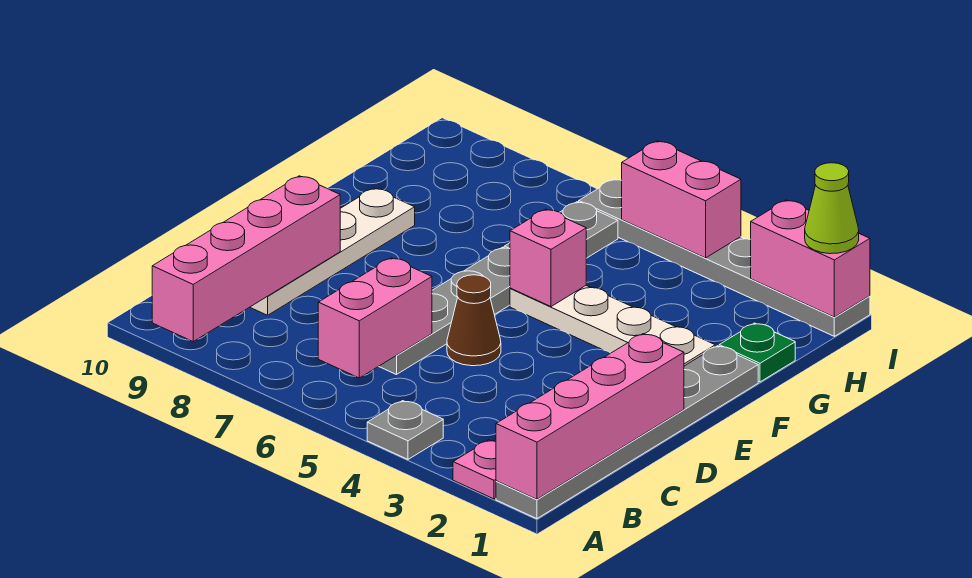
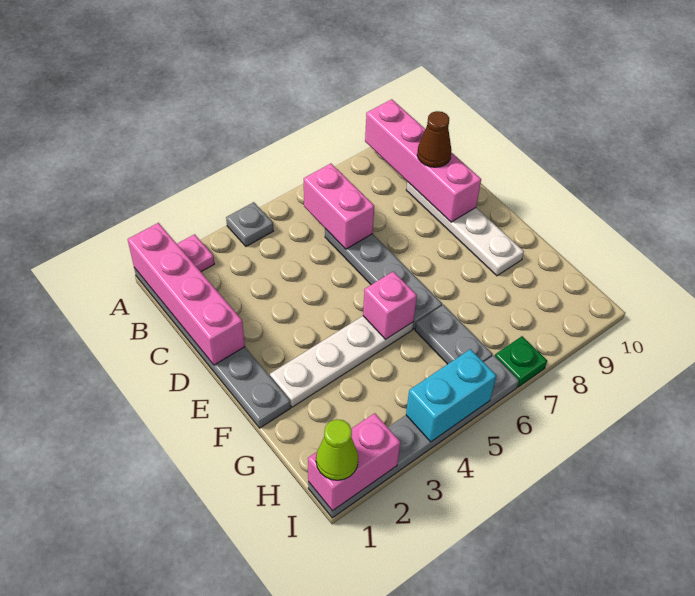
brown cone D5 level 1 -> brown cone C9 level 3
green plate G1 level 1 -> green plate I7 level 1
pink brick I4:I5 level 2 -> cyan brick I4:I5 level 2

